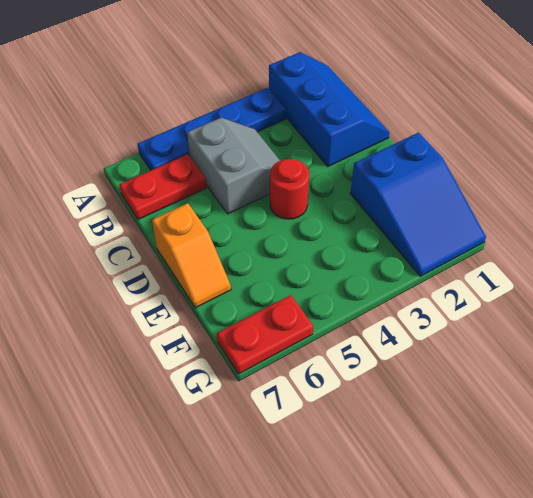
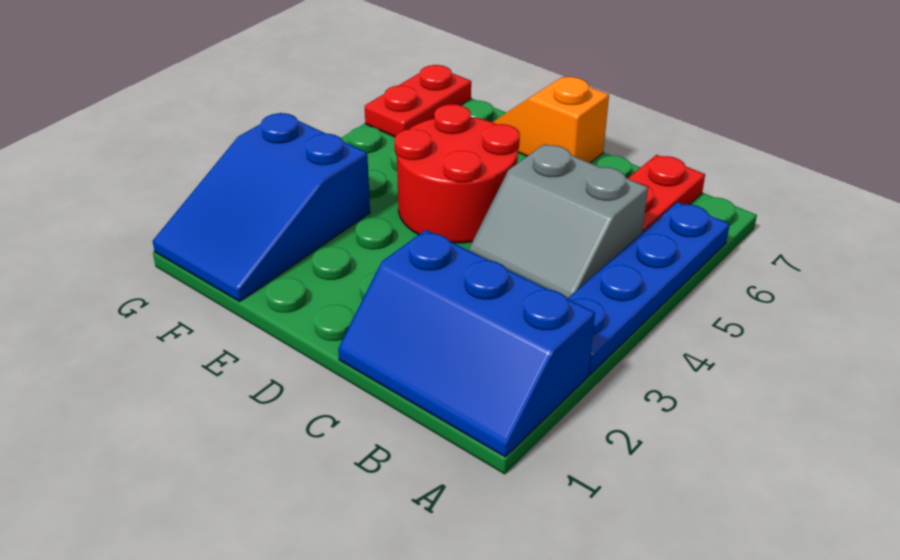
red round brick D4 level 1 -> red round brick D4:E5 level 1
blue slope E1:G2 level 1 top E -> blue slope F1:G3 level 1 top 3

